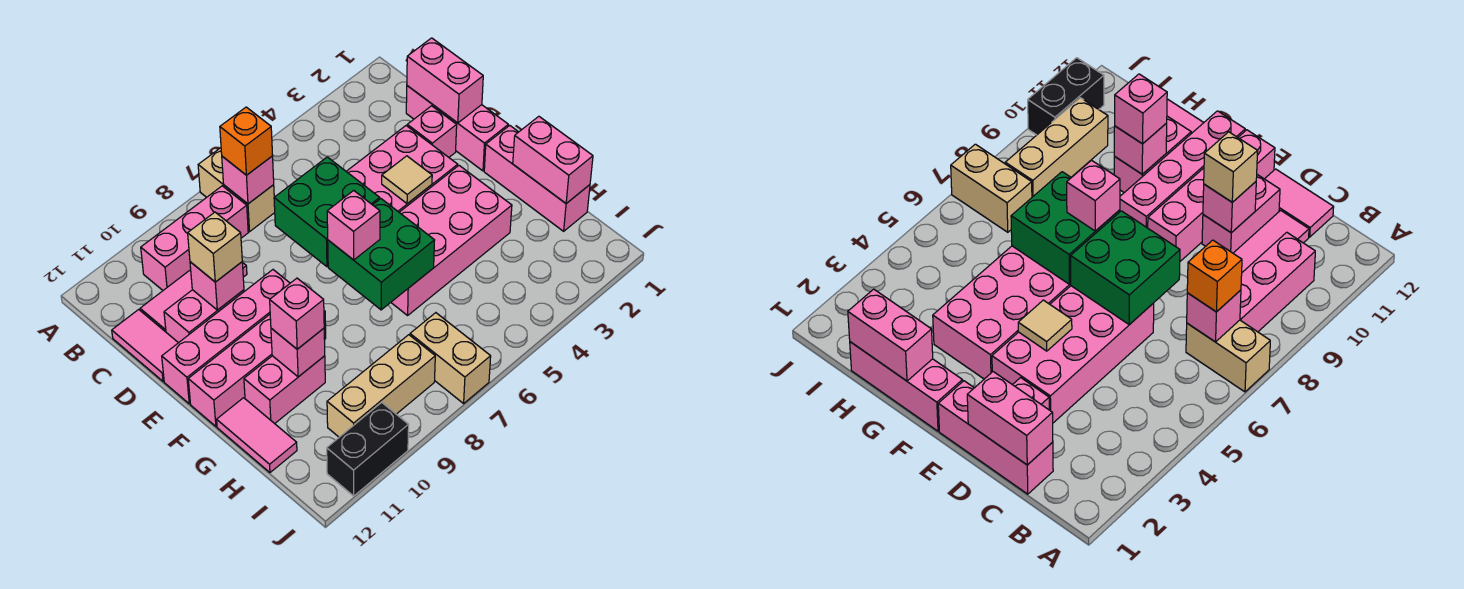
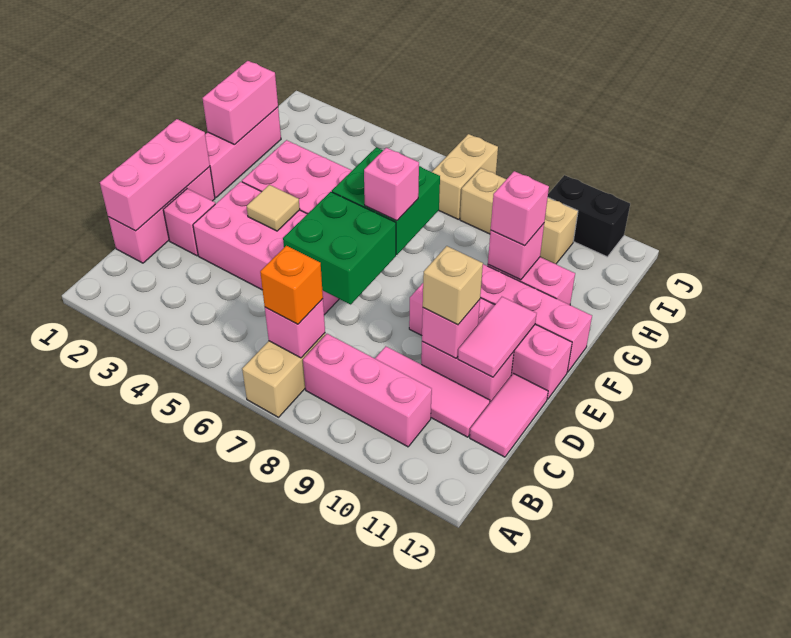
pink brick C1:D1 level 2 -> pink brick C1:E1 level 2
pink tile G12:H12 level 1 -> pink tile D11:E11 level 2

